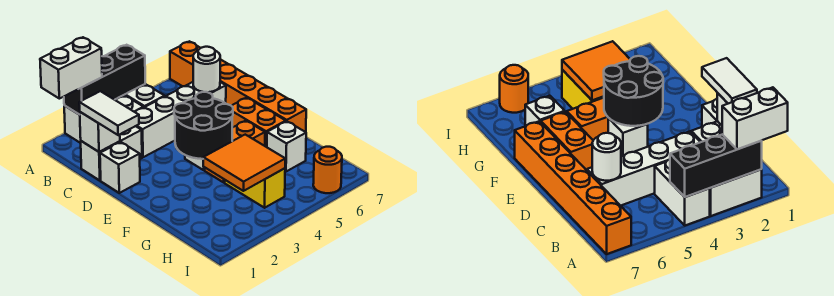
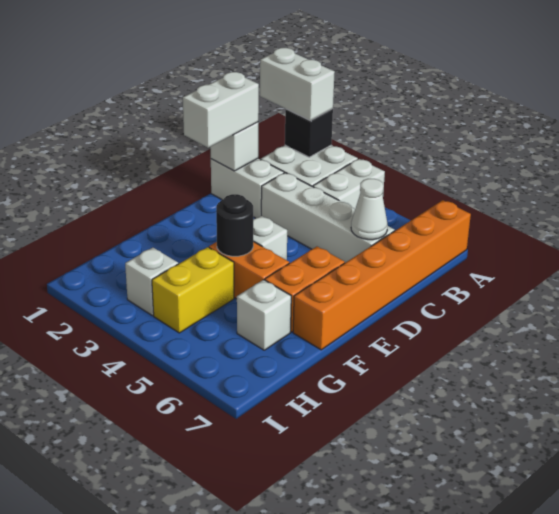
black brick A2:A4 level 2 -> black brick A2 level 2
white tile C1:D1 level 3 -> white brick C1:D1 level 3
white round brick C6 level 2 -> white cone C6 level 2
white brick D1 level 1 -> white brick H3 level 1
black round brick E3:F4 level 2 -> black round brick F4 level 2
orange tile G3:H4 level 2 -> none
orange round brick I6 level 1 -> none

